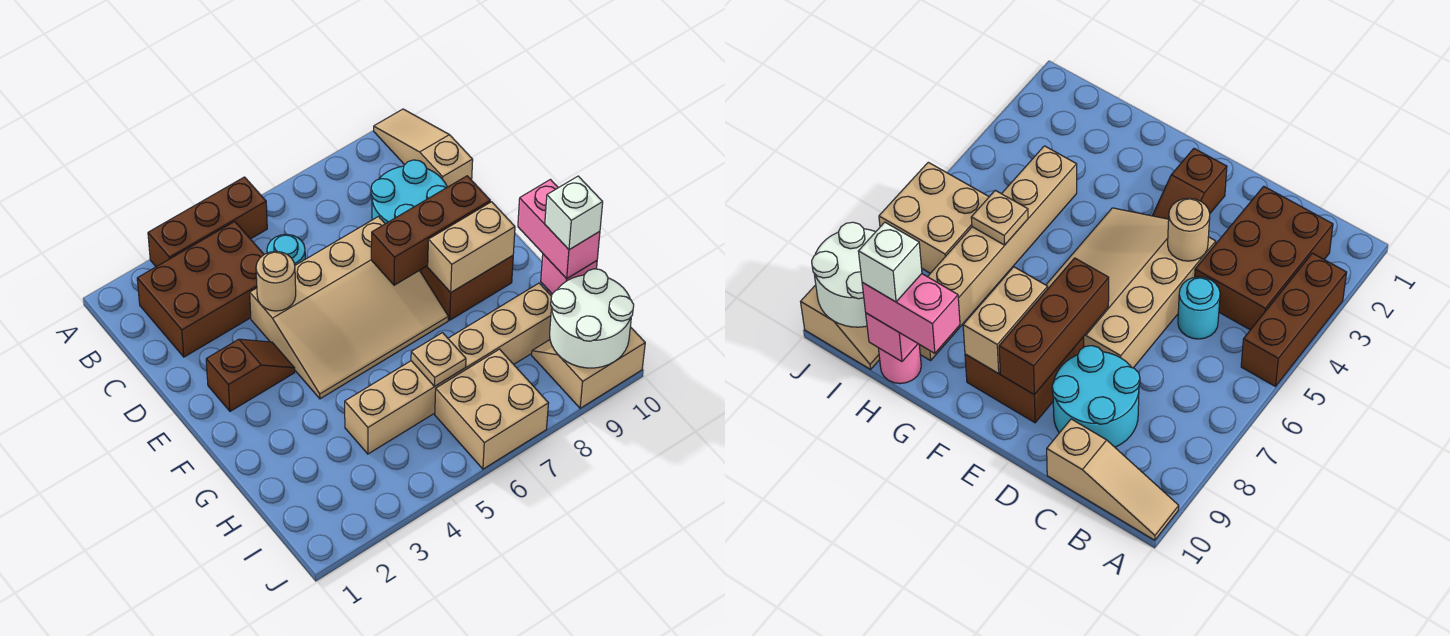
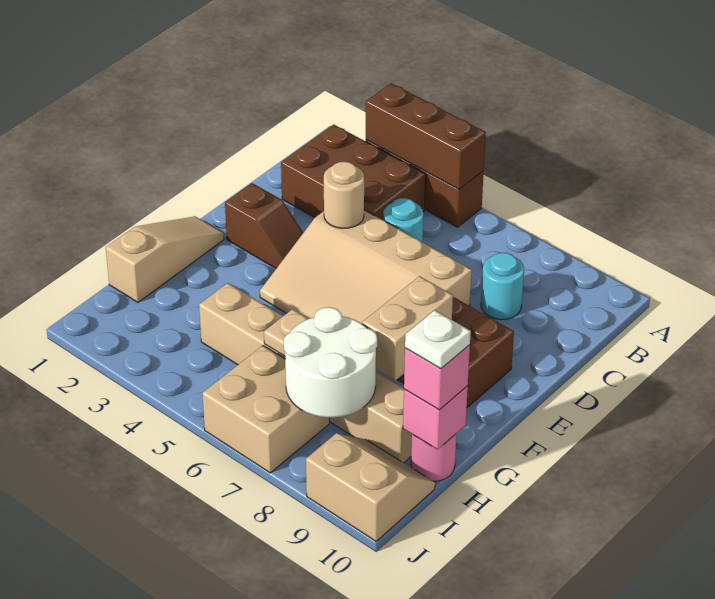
tan slope A10:C10 level 1 top C -> tan slope F1:H1 level 1 top H
cyan round brick C8:D9 level 1 -> cyan round brick C8 level 1
brown brick E7:E9 level 2 -> brown brick A3:A5 level 2
tan brick F8:F9 level 2 -> tan brick F8:G8 level 2
pink brick G10:H10 level 3 -> pink brick H10 level 3
white brick H10 level 4 -> white plate H10 level 4
white round brick I9:J10 level 2 -> white round brick H7:I8 level 2

